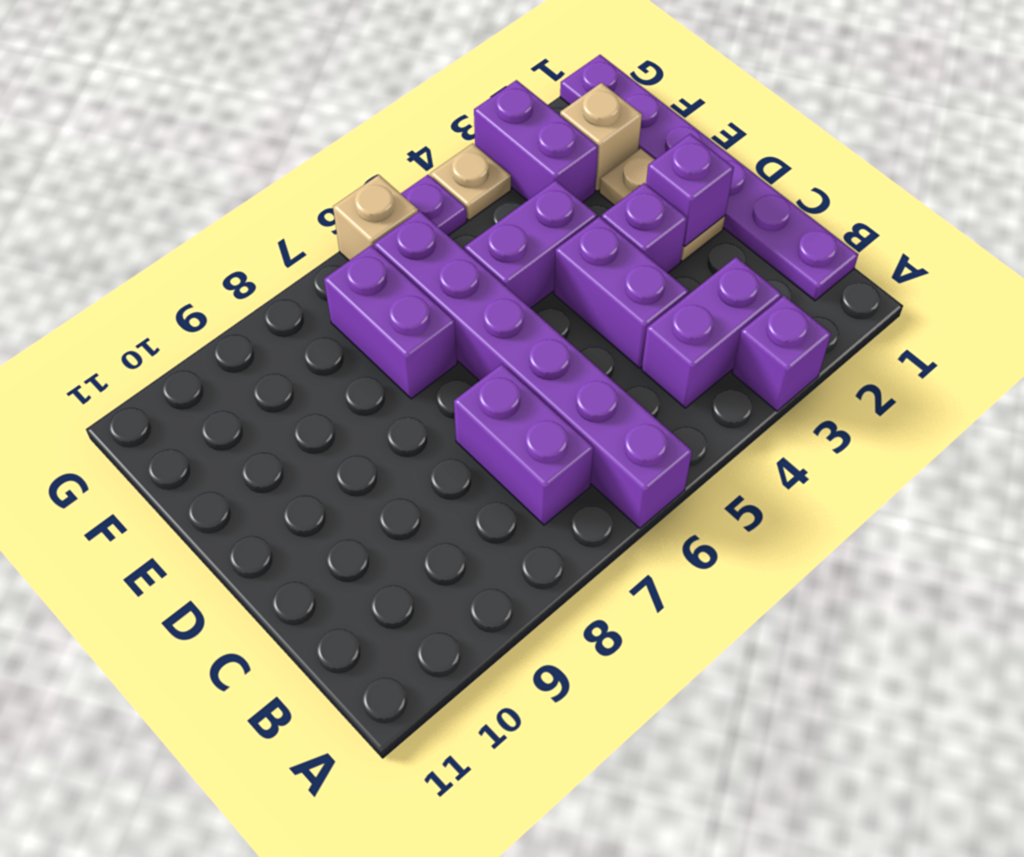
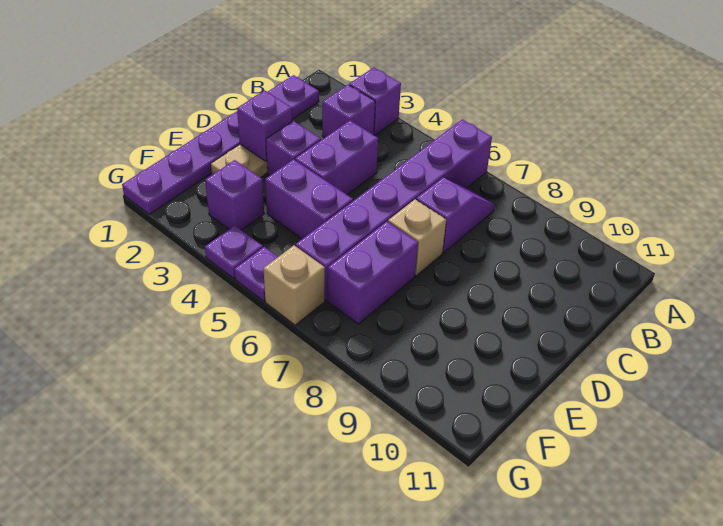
purple brick B3:B4 level 1 -> purple brick B3 level 1
purple brick B7:C7 level 1 -> purple slope B7:C7 level 1 top C
tan brick F2 level 1 -> tan brick D7 level 1
purple brick F3:G3 level 1 -> purple brick F3 level 1
tan plate G4 level 1 -> purple plate G4 level 1

